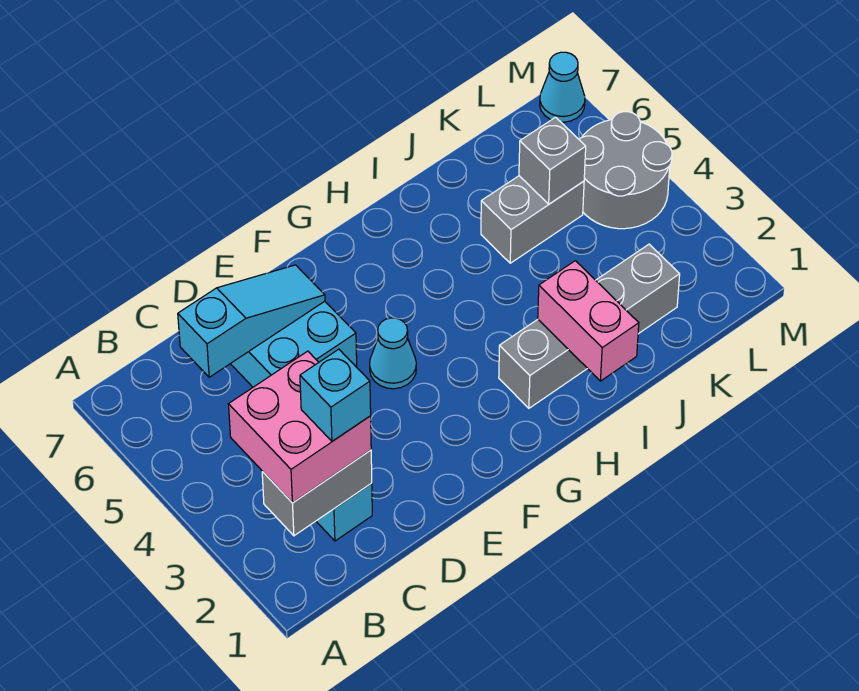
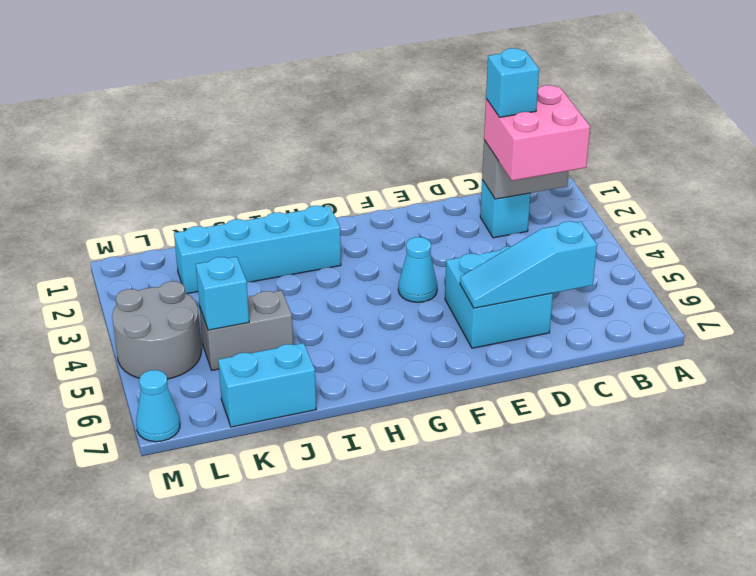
grey brick H2:K2 level 1 -> cyan brick H2:K2 level 1
pink brick I1:I2 level 2 -> none
none -> cyan brick J7:K7 level 1
grey brick K5 level 2 -> cyan brick K5 level 2

